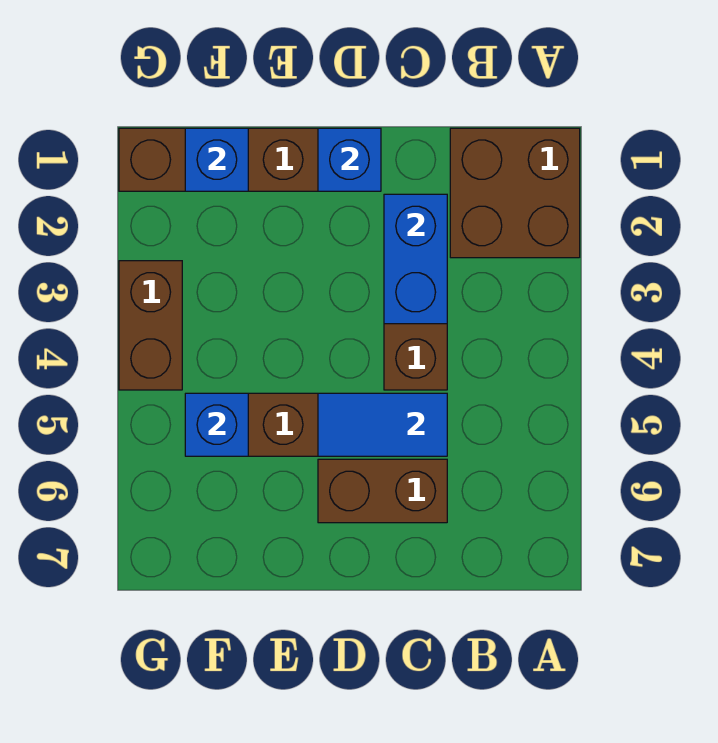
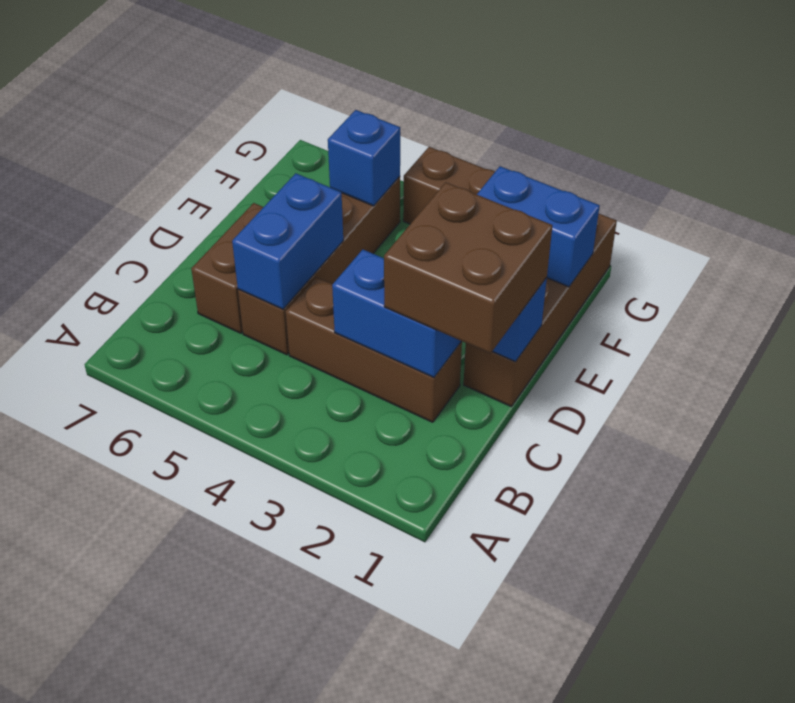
brown brick A1:B2 level 1 -> brown brick C1:D2 level 3
blue tile C5:D5 level 2 -> blue brick C5:D5 level 2
blue brick F1 level 2 -> blue brick F1:F2 level 2

